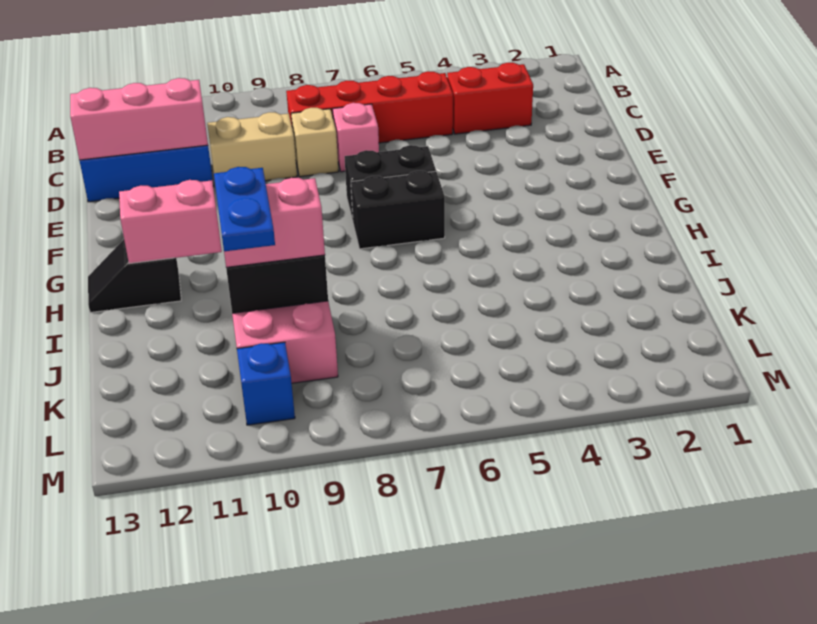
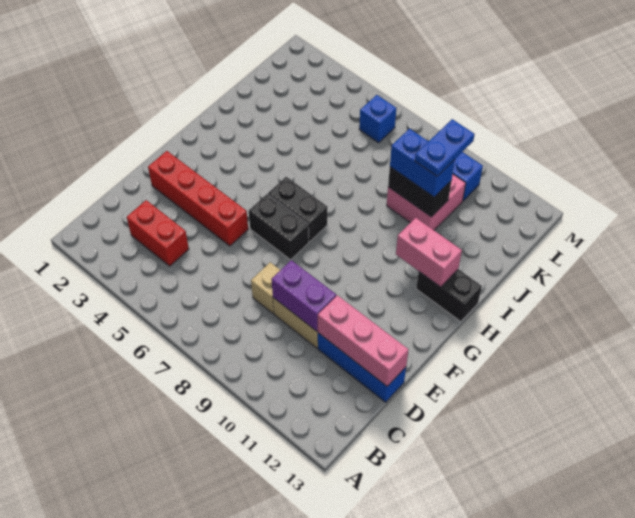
red brick C5:C8 level 1 -> red brick E2:E5 level 1
pink brick D7 level 1 -> none
none -> purple brick D9:D10 level 2
black slope H12:H13 level 1 top 12 -> black brick H12:H13 level 1
pink brick J9:J10 level 3 -> blue brick J9:J10 level 3
none -> blue brick L6 level 1

